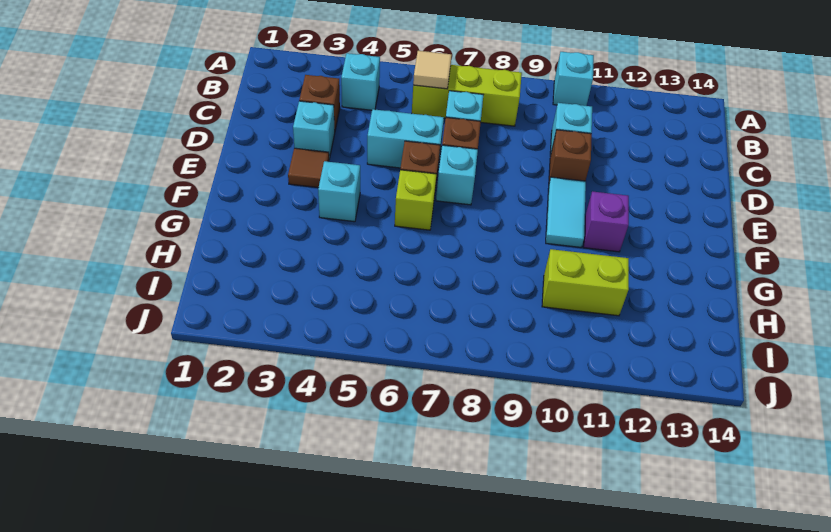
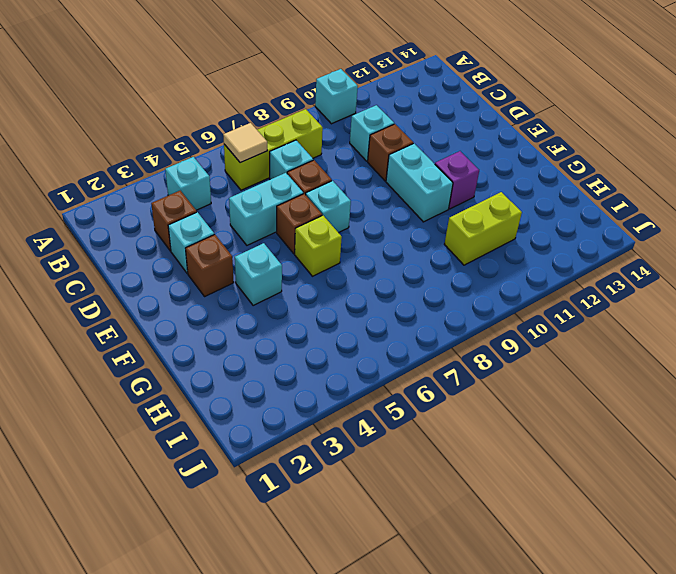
brown tile E3 level 1 -> brown brick E3 level 1
cyan tile E10:F10 level 1 -> cyan brick E10:F10 level 1

